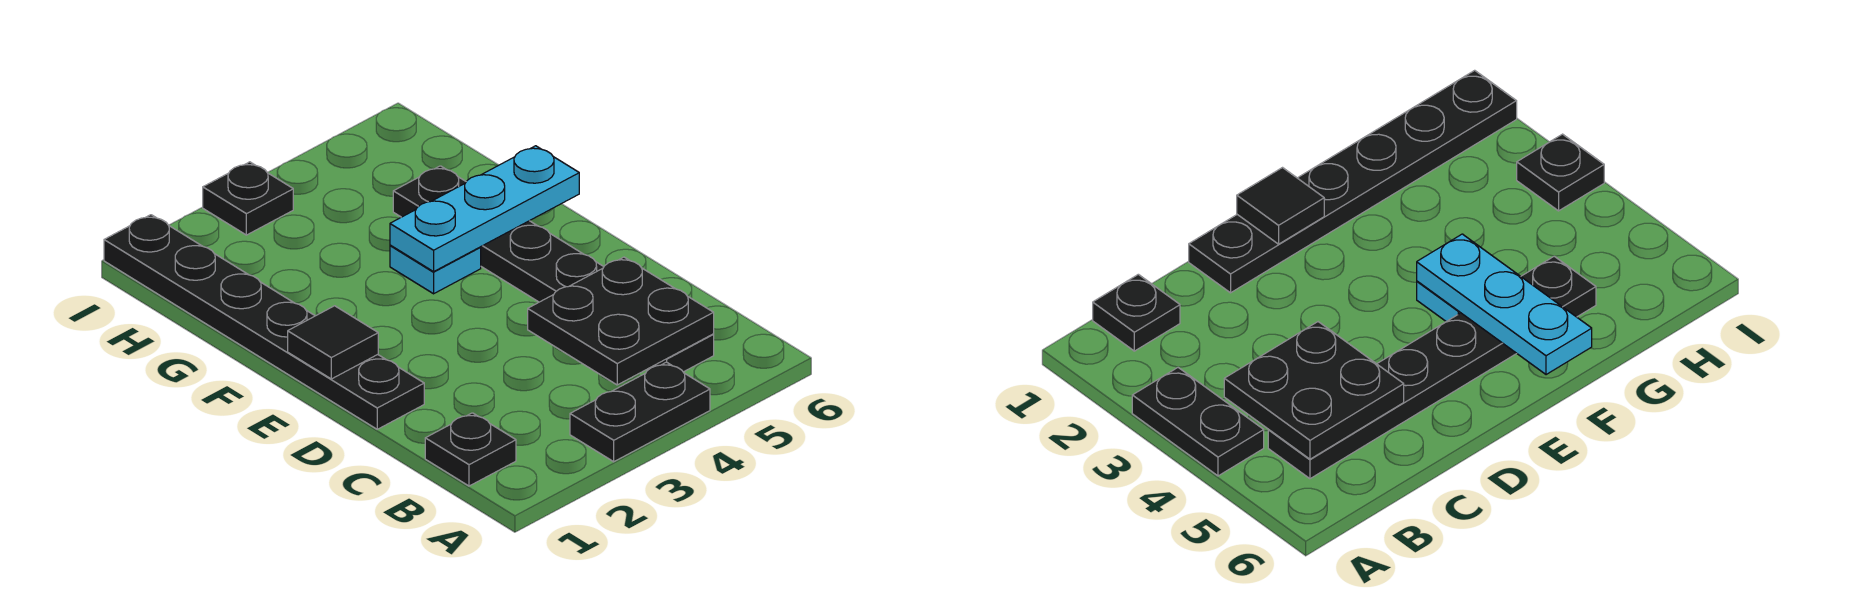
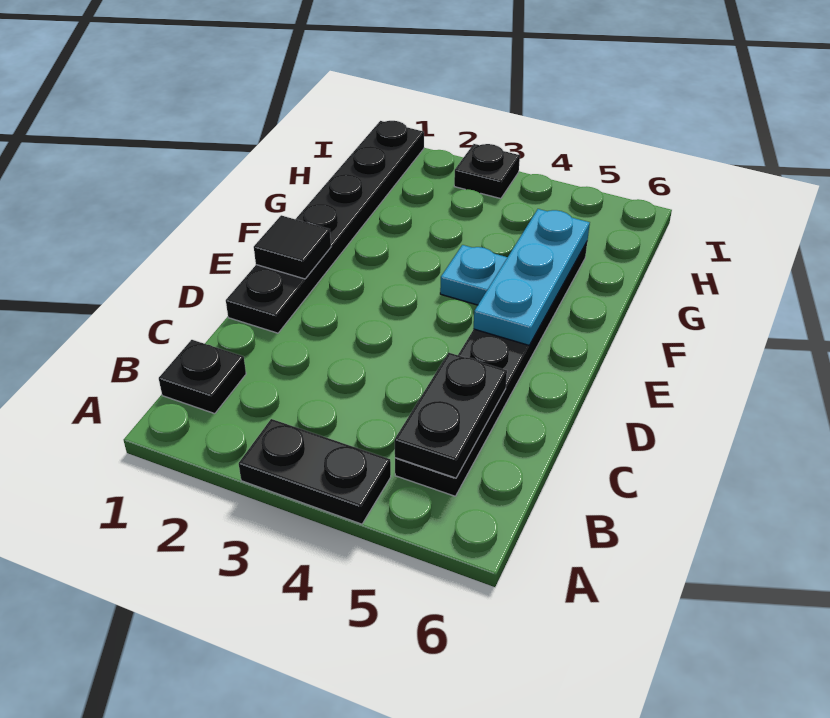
black plate B4:C5 level 2 -> black plate B5:C5 level 2
cyan plate F4:F6 level 2 -> cyan plate E5:G5 level 2

